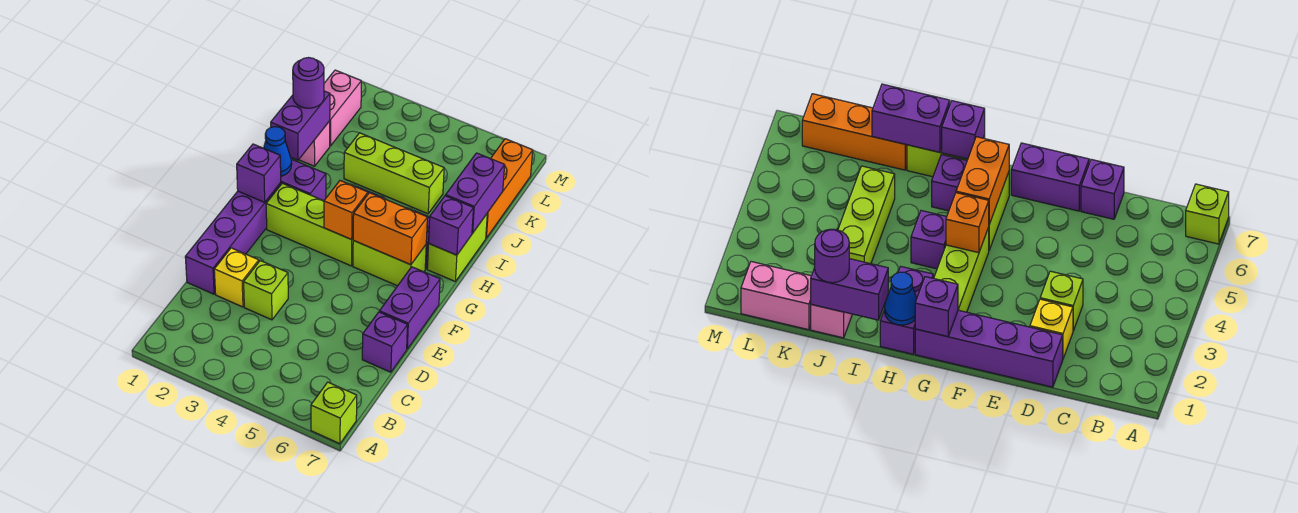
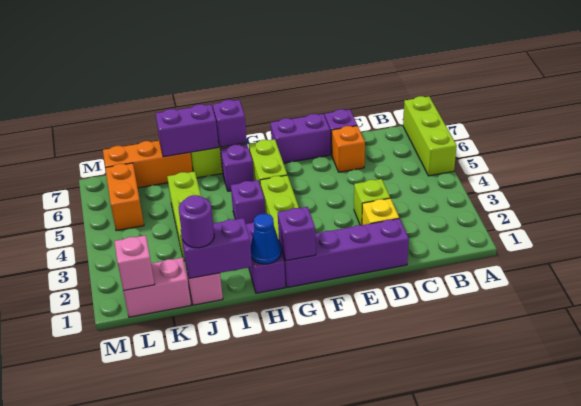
lime brick A7 level 1 -> lime brick A5:A7 level 1
orange brick G4 level 2 -> orange brick D6 level 1
orange brick G5:G6 level 2 -> orange brick L5:L6 level 1
none -> pink brick L1 level 2

